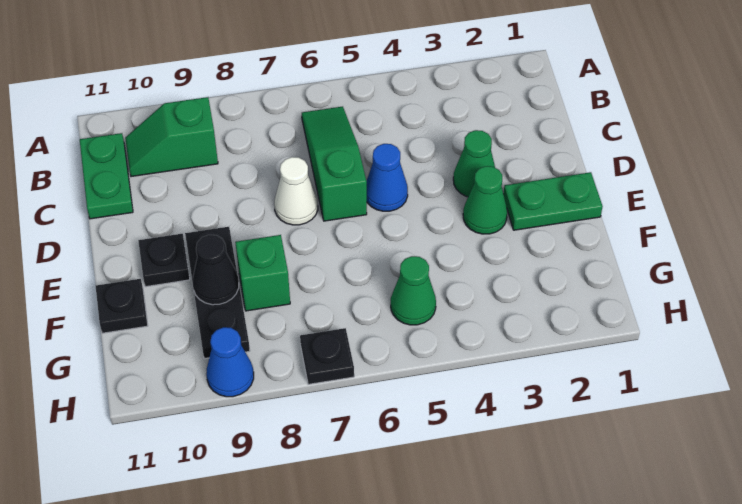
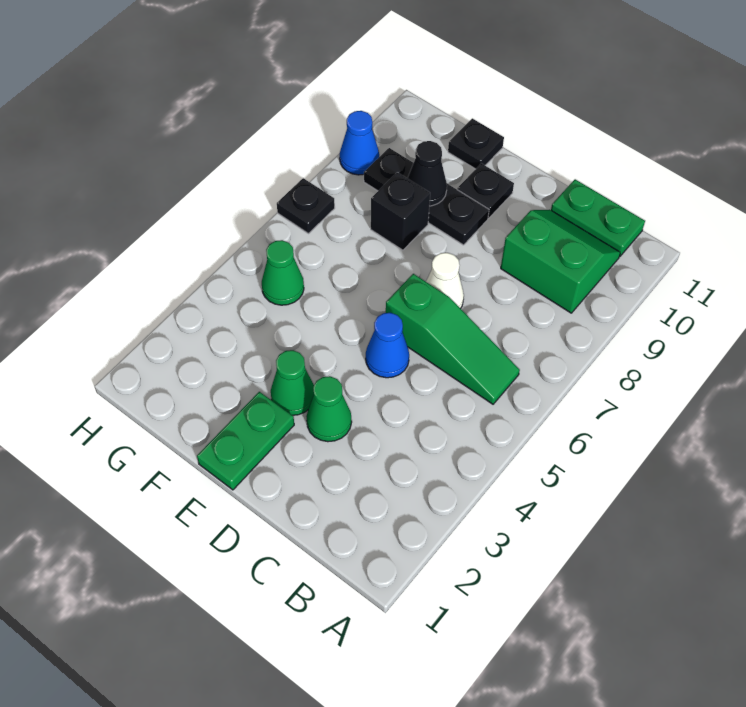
green slope B9:B10 level 1 top 9 -> green slope B9:C10 level 1 top 9
green brick F8 level 1 -> black brick F8 level 1

